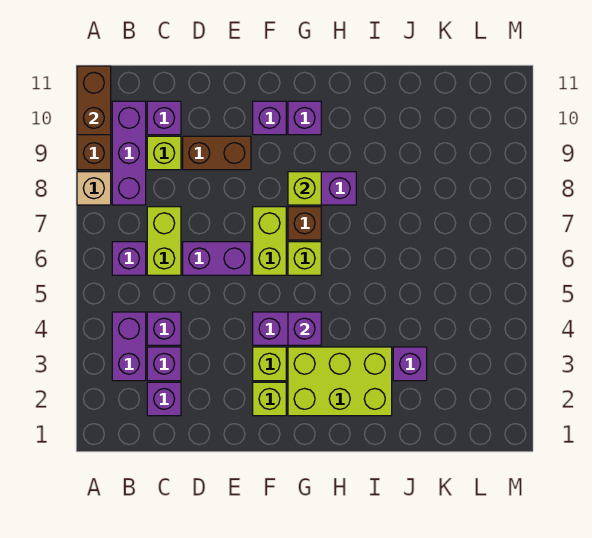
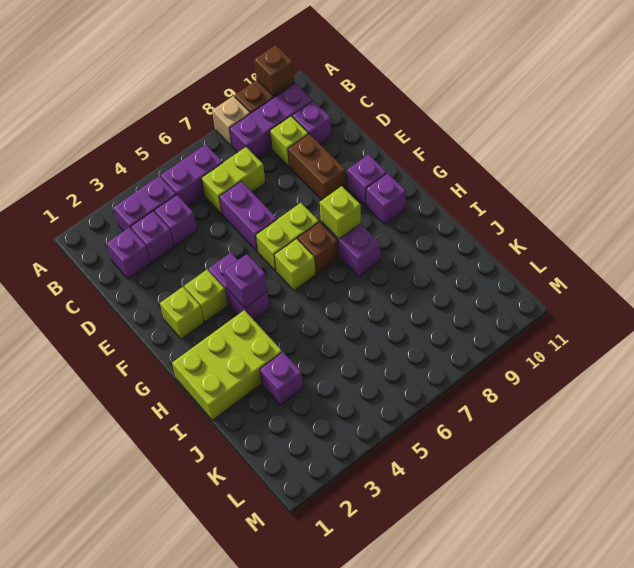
brown brick A10:A11 level 2 -> brown brick A10 level 2
purple brick B6 level 1 -> purple brick B5:B6 level 1
lime brick G2:I3 level 1 -> lime brick H1:I3 level 1

